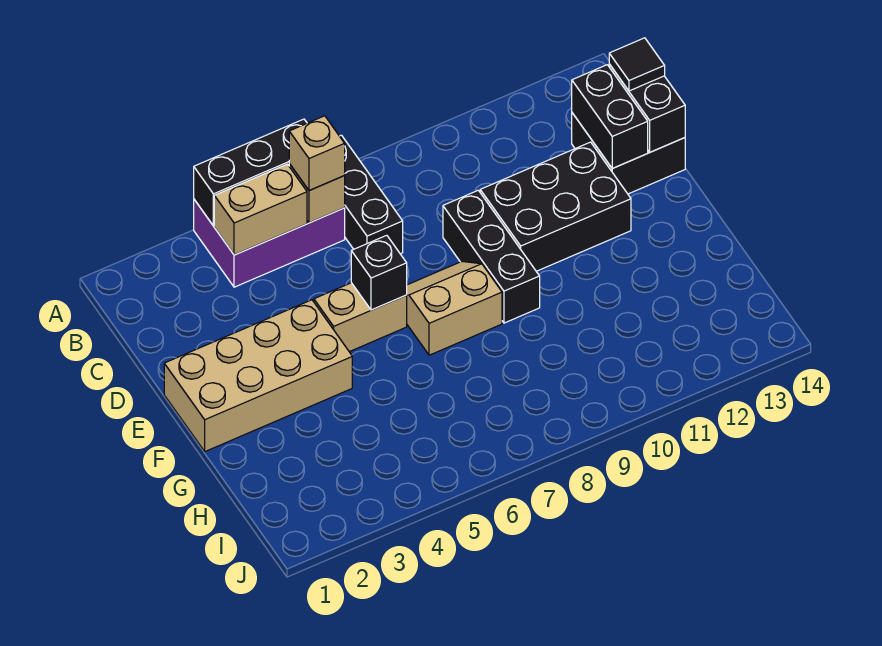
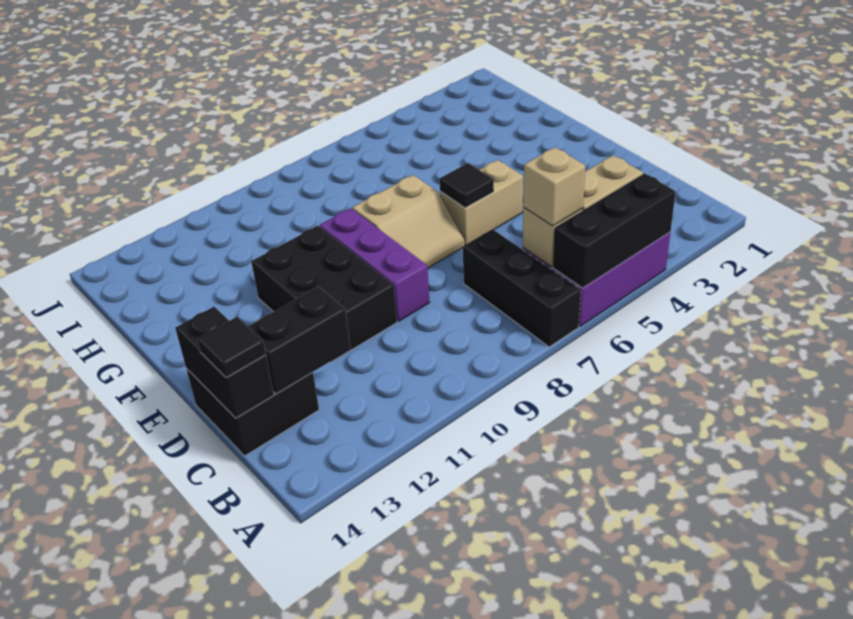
black brick C13:D13 level 2 -> black brick C12:C13 level 2
black brick D9:F9 level 1 -> purple brick D9:F9 level 1
black brick D10:E12 level 1 -> black brick D10:F11 level 1
tan brick E1:F4 level 1 -> none
black brick E6 level 2 -> black tile E6 level 2

